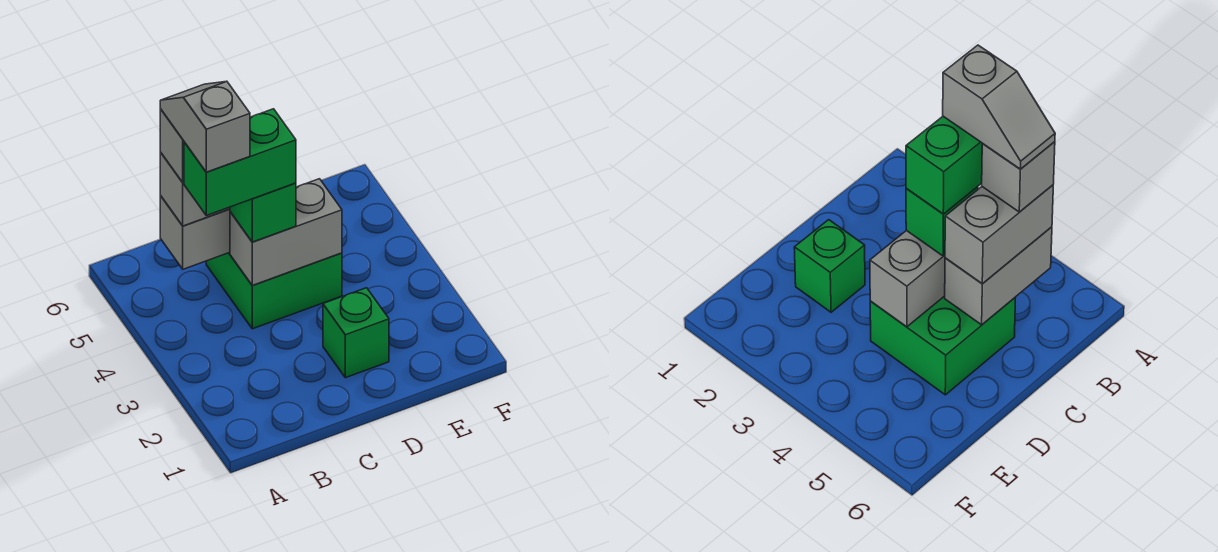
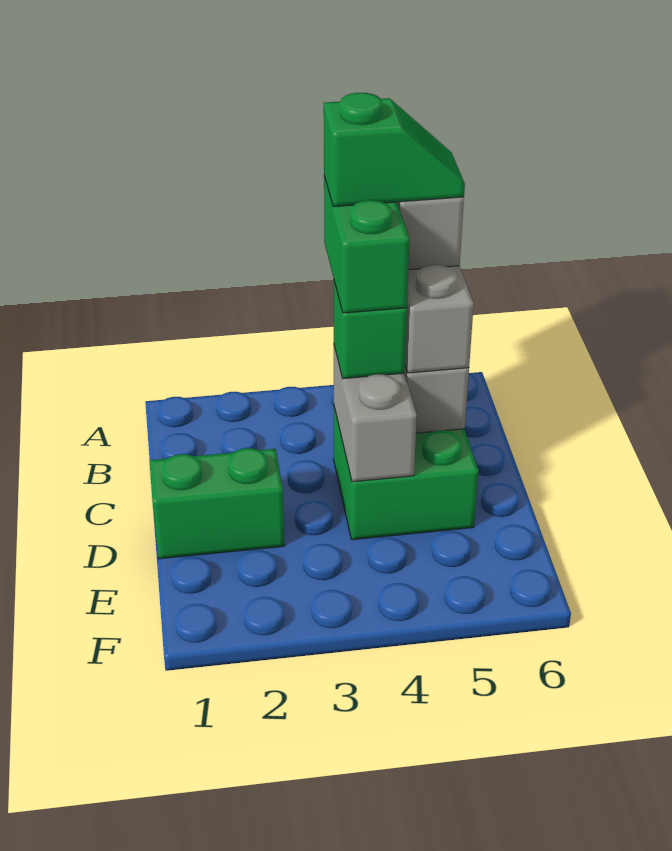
grey slope B4:B5 level 5 top 4 -> green slope B4:B5 level 5 top 4
green brick D2 level 1 -> green brick D1:D2 level 1

